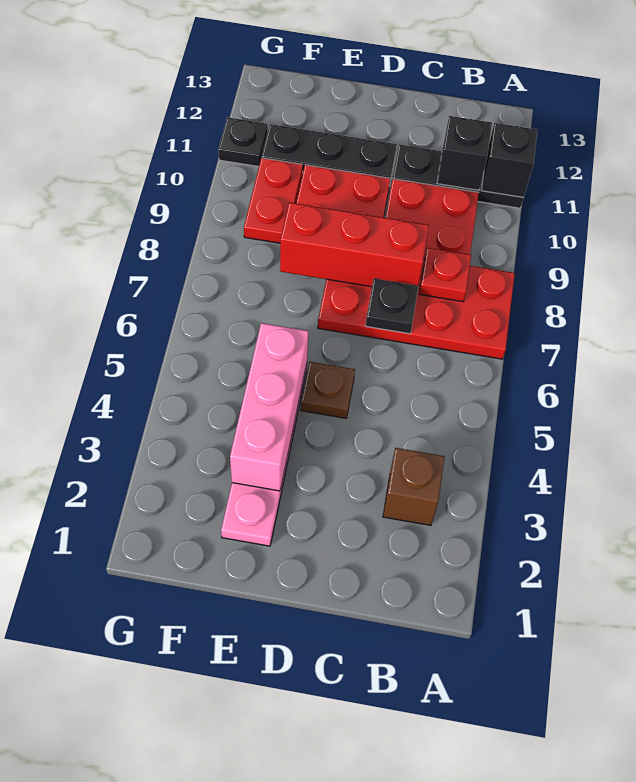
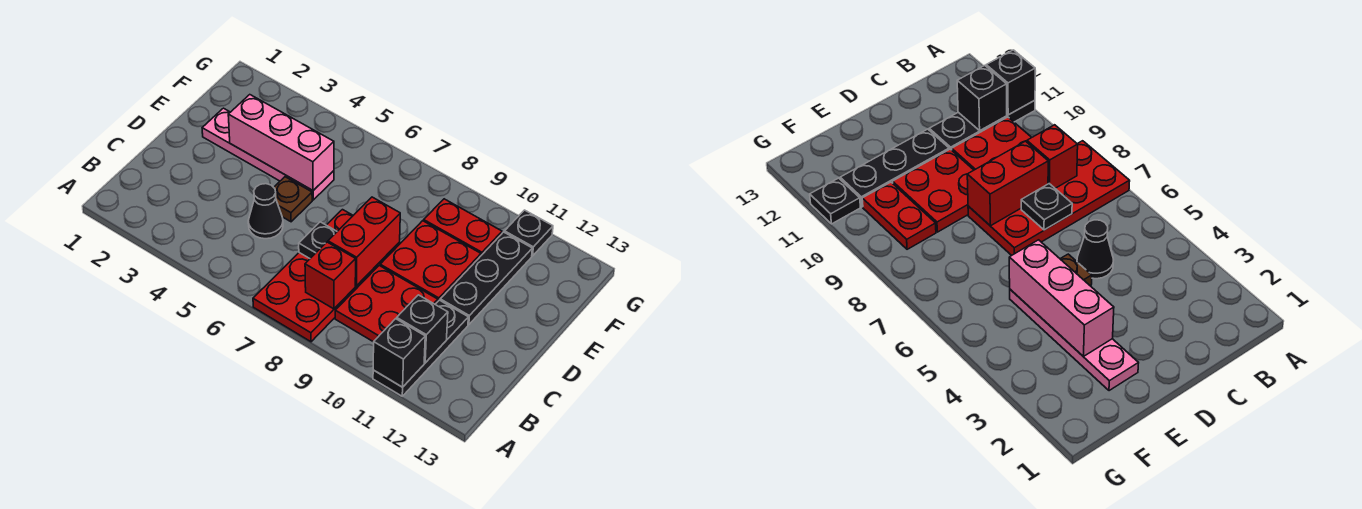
brown brick B3 level 1 -> none
red plate B8 level 2 -> red brick B8 level 2
none -> black cone C5 level 1
red brick C8:E8 level 2 -> red brick C8:D8 level 2

